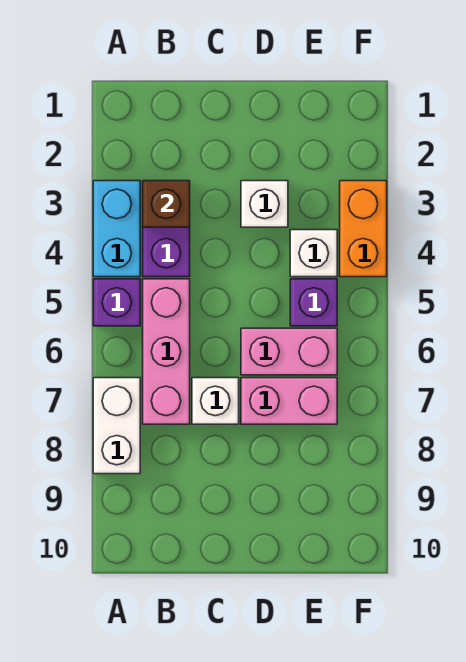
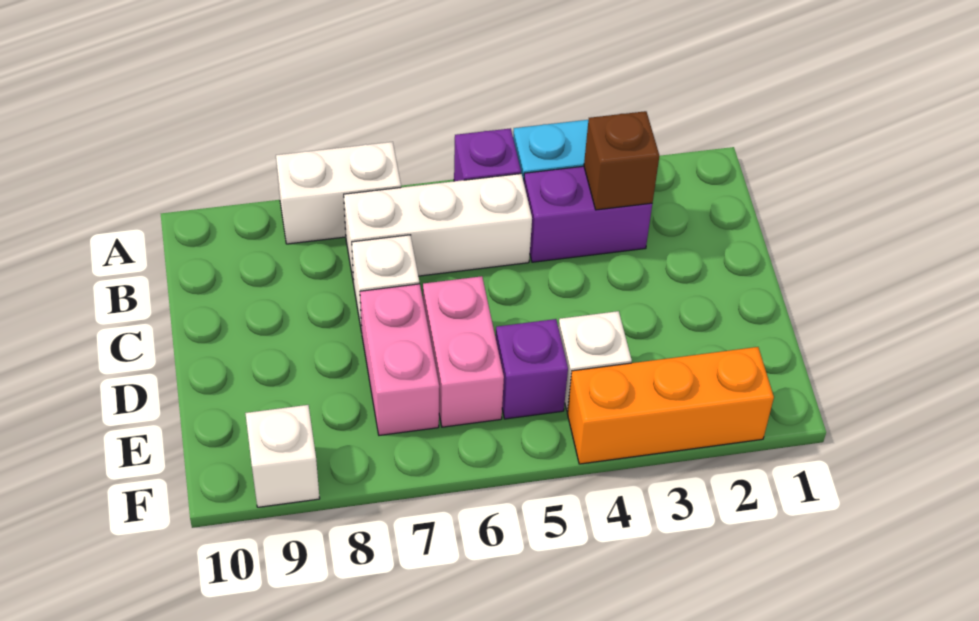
pink brick B5:B7 level 1 -> white brick B5:B7 level 1
white brick D3 level 1 -> white brick F9 level 1
orange brick F3:F4 level 1 -> orange brick F2:F4 level 1

